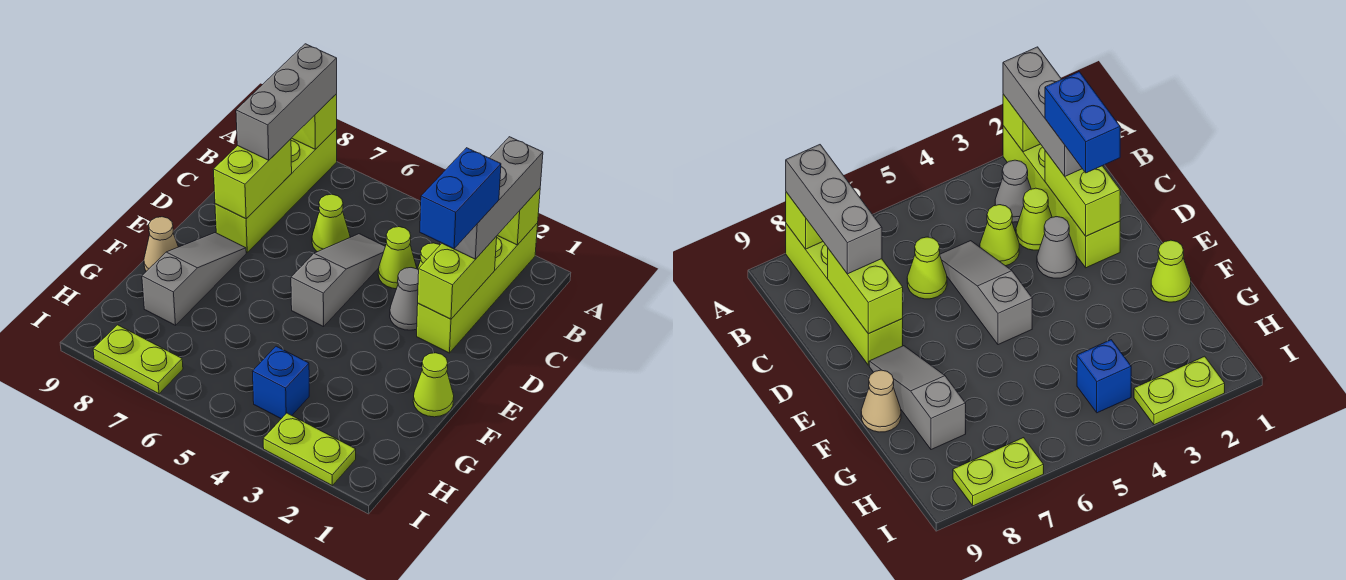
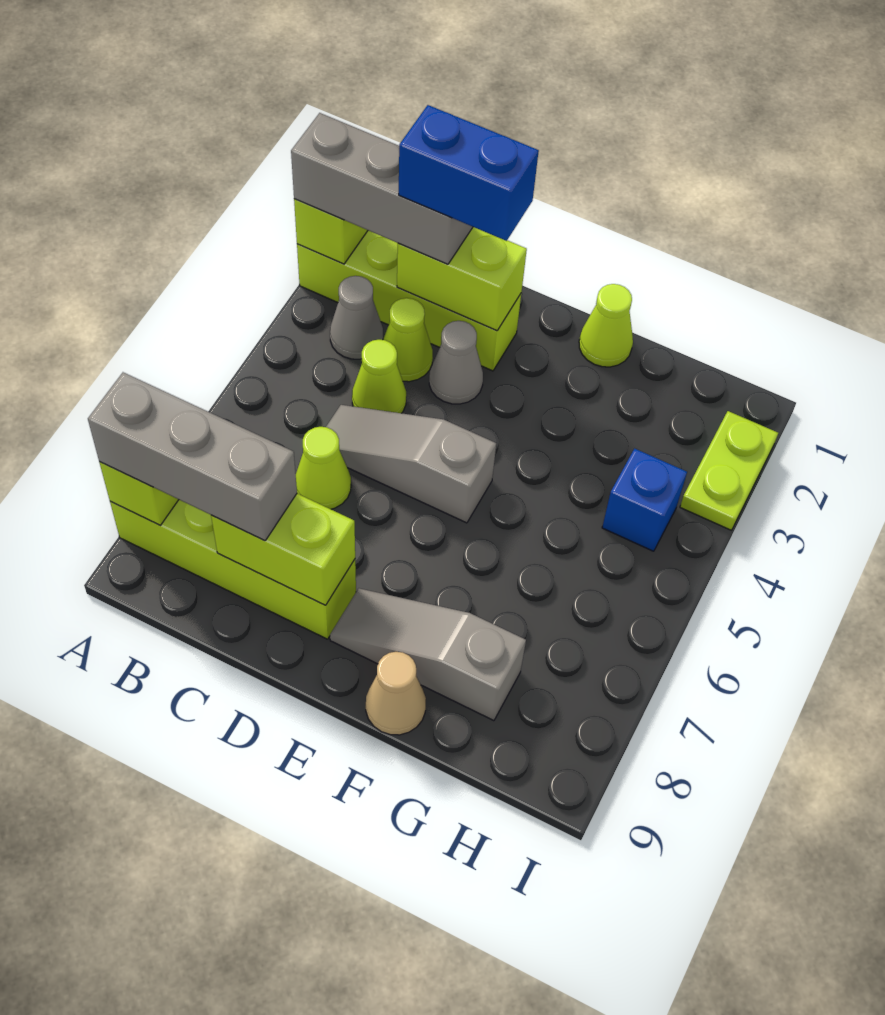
lime plate I7:I8 level 1 -> none

